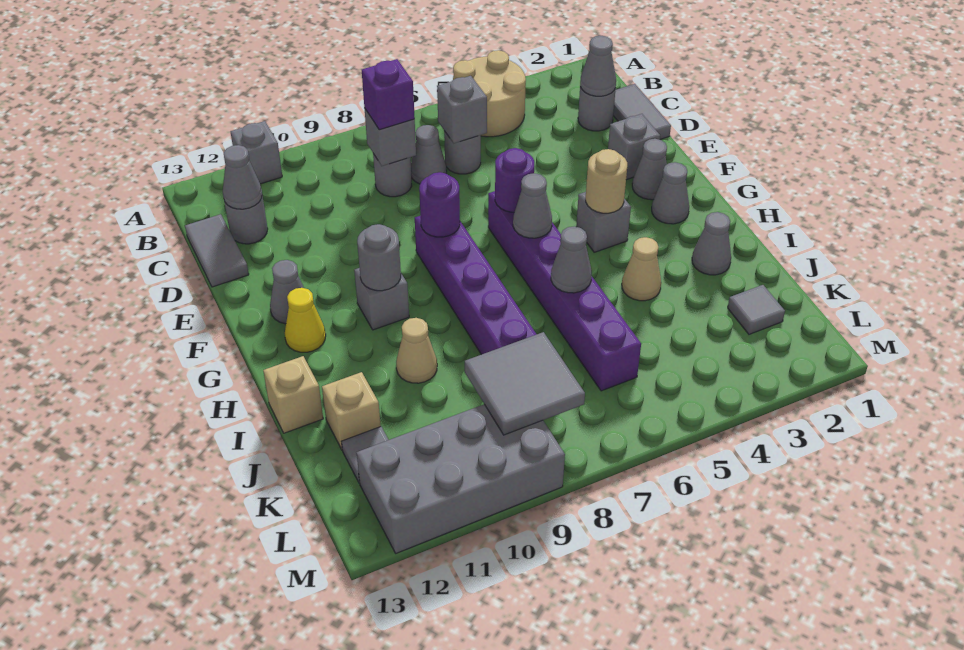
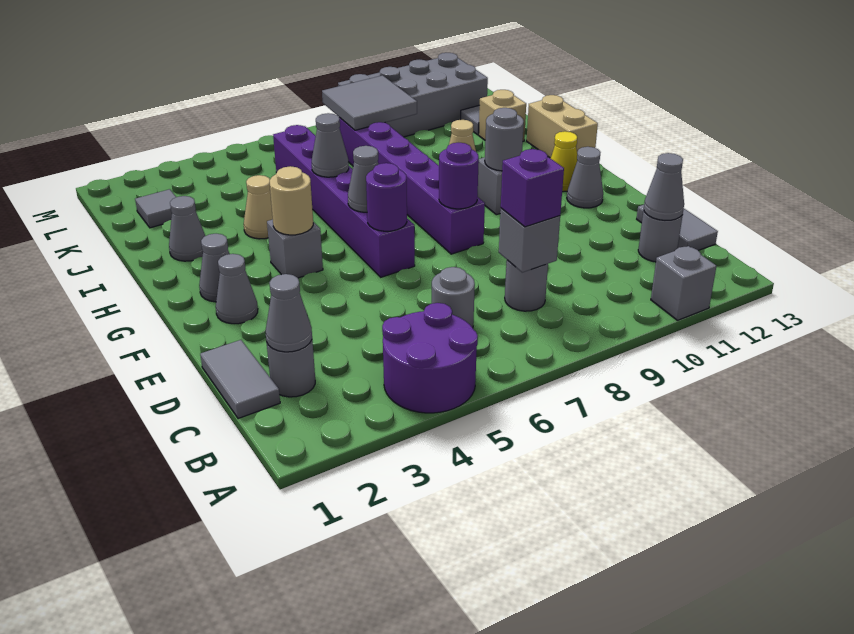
tan round brick A4:B5 level 1 -> purple round brick A4:B5 level 1
grey brick C6 level 2 -> none
grey cone C7 level 1 -> none
grey brick E2 level 1 -> none
tan brick I13 level 1 -> tan brick H13:I13 level 1

